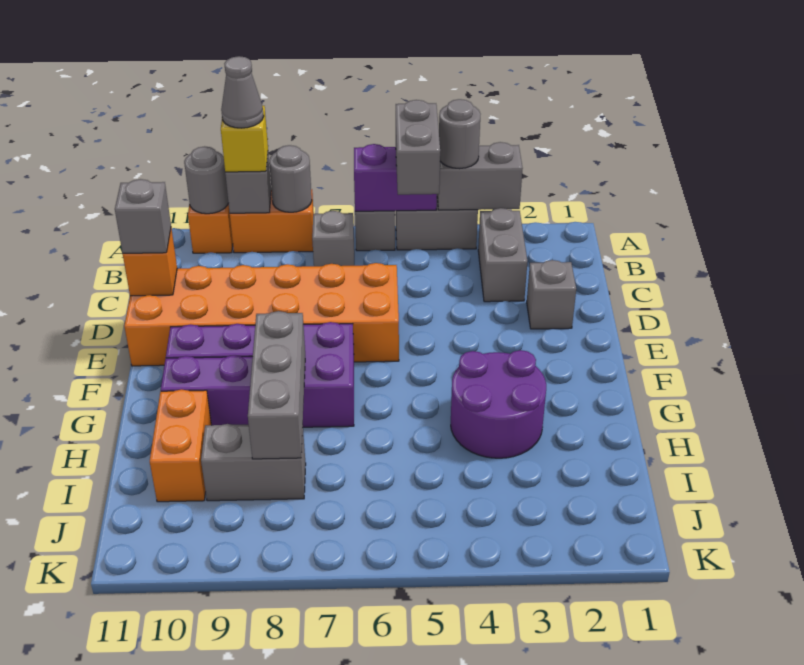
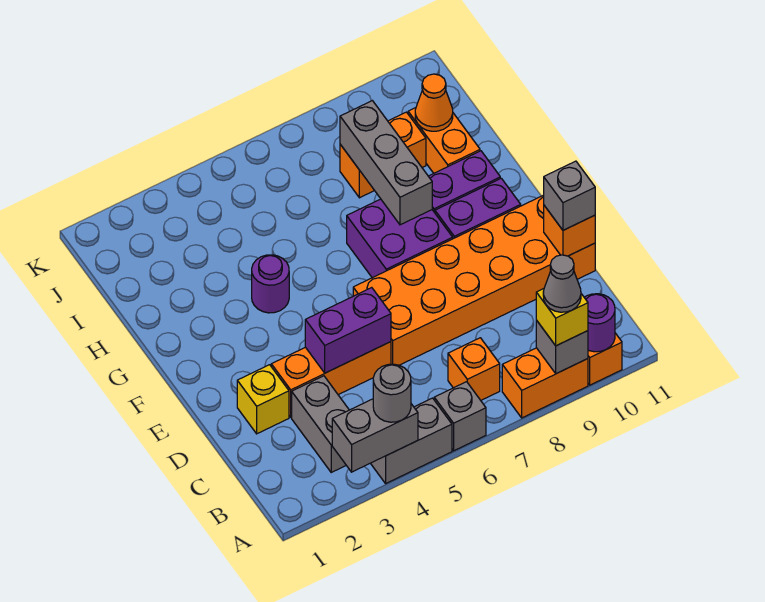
purple brick A5:A6 level 2 -> purple brick D4:D5 level 2
grey brick A5:B5 level 3 -> none
grey round brick A8 level 2 -> none
grey round brick A10 level 2 -> purple round brick A10 level 2
grey brick B7 level 1 -> orange brick B7 level 1
grey brick D2 level 1 -> yellow brick D2 level 1
none -> orange brick D3:D5 level 1
purple round brick G3:H4 level 1 -> purple round brick G4 level 1
grey brick I8:I9 level 1 -> orange brick I8:I9 level 1
none -> orange cone I10 level 2

